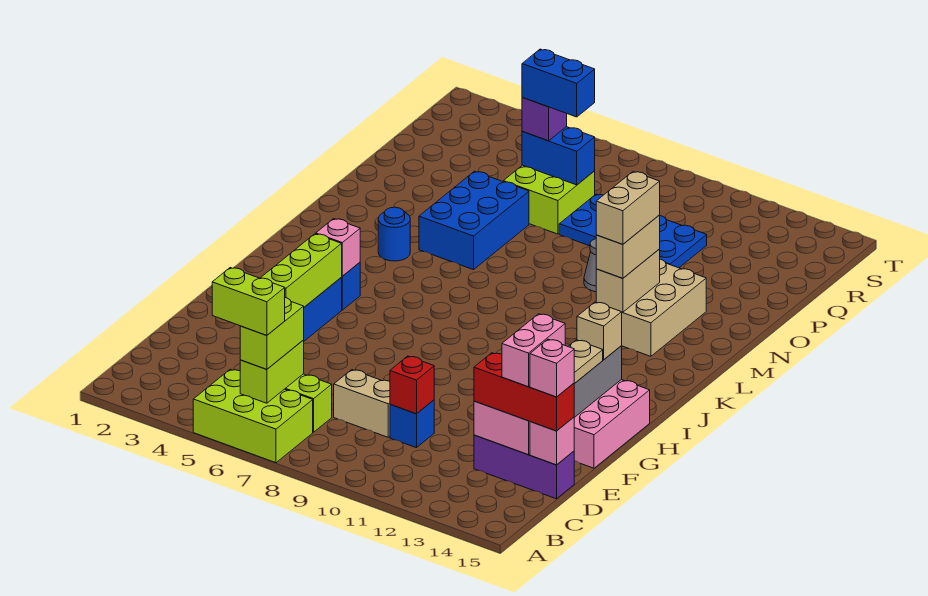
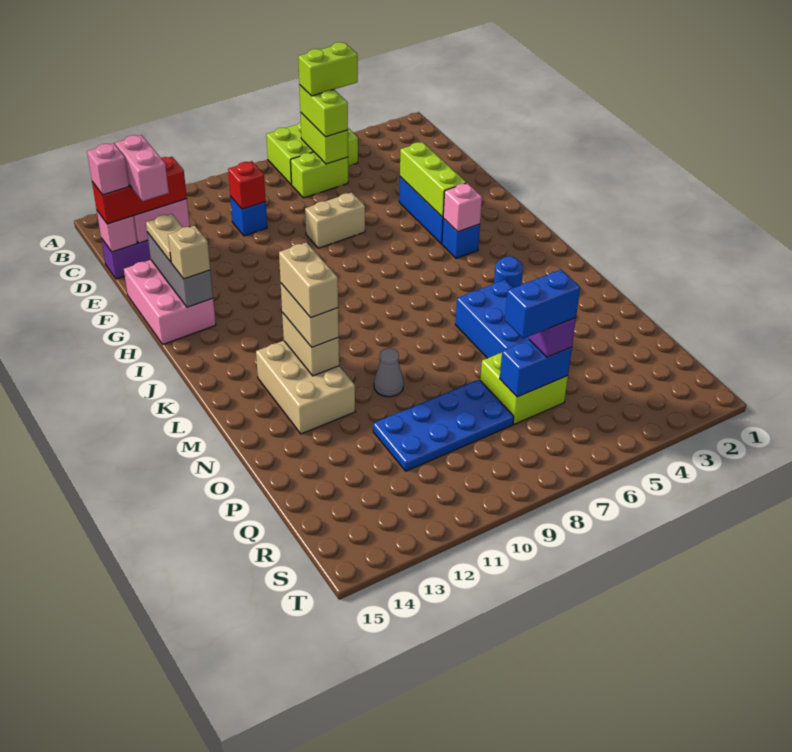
tan brick D8:D9 level 1 -> tan brick F7:F8 level 1

